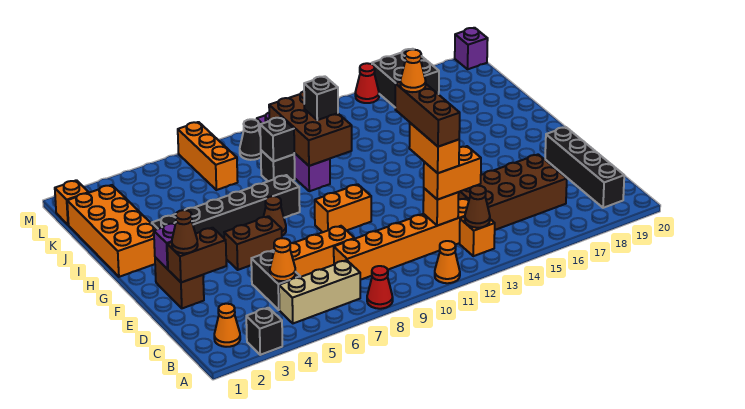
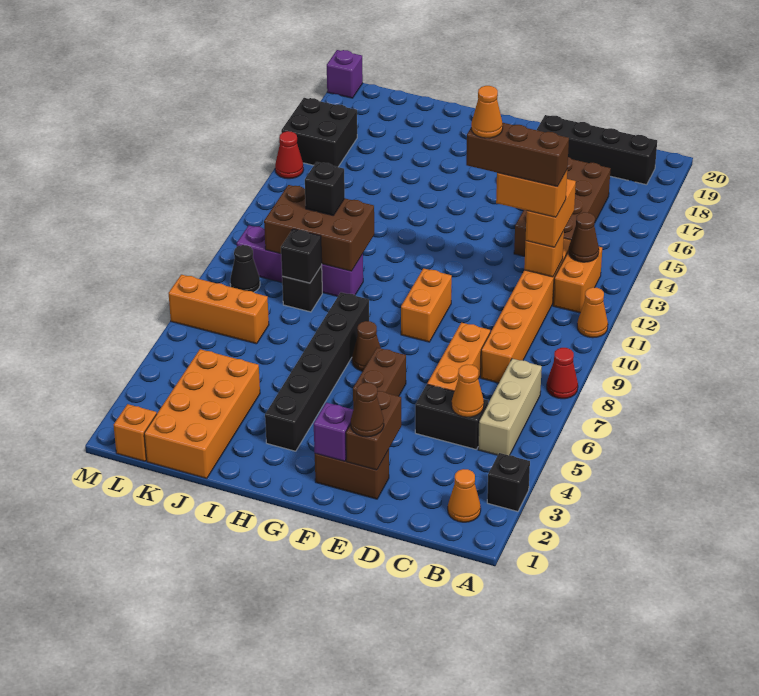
orange brick B13 level 1 -> orange brick B12:B13 level 1
orange brick H1:K2 level 1 -> orange brick J1:K4 level 1

